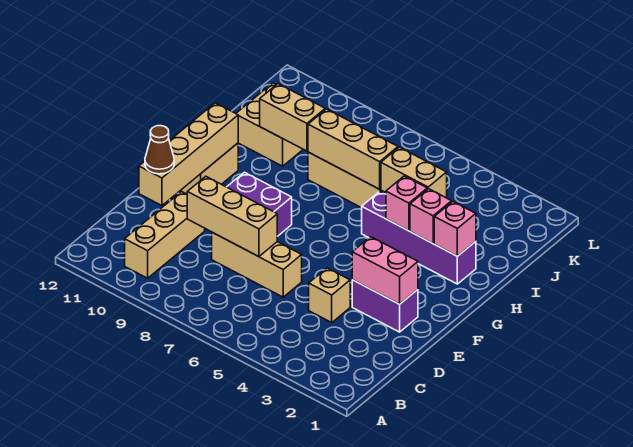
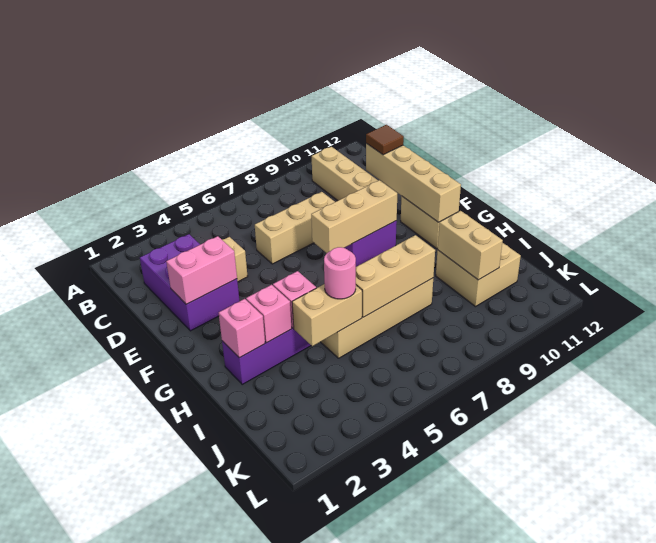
tan brick D7:D9 level 2 -> tan brick F7:F9 level 2
brown cone D11 level 3 -> brown tile D11 level 3
purple brick E2:E3 level 1 -> purple brick C2:E3 level 1
none -> pink round brick I5 level 3
tan brick I9:I10 level 2 -> tan brick I10:J10 level 2

